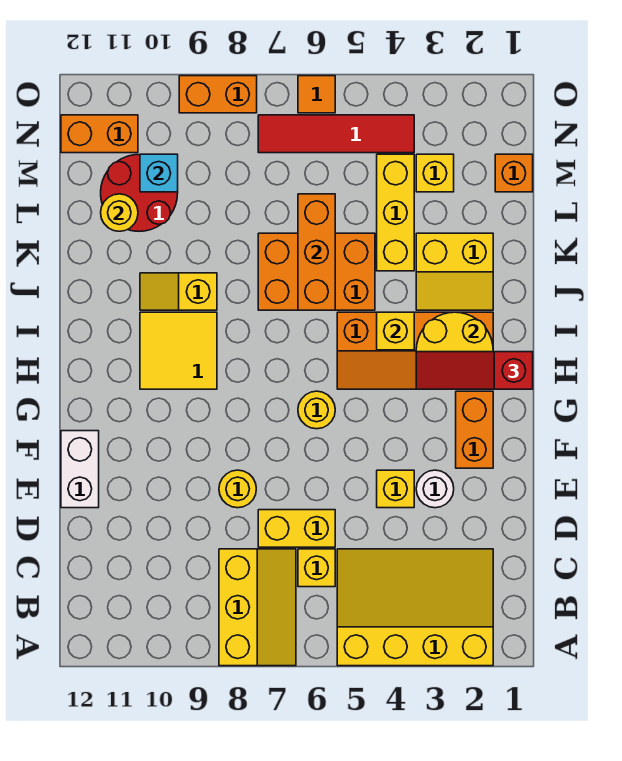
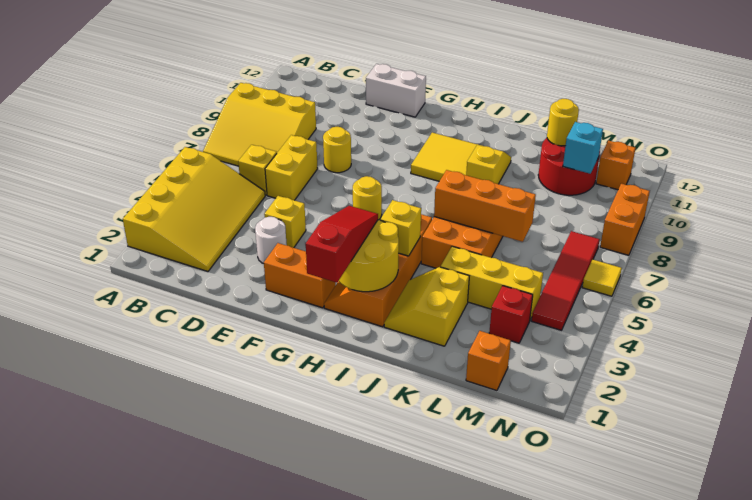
yellow slope A7:C8 level 1 top 8 -> yellow slope A7:C9 level 1 top 9
yellow brick M3 level 1 -> red brick M3 level 1
orange brick N11:N12 level 1 -> orange brick N11 level 1
orange tile O6 level 1 -> yellow tile O6 level 1

